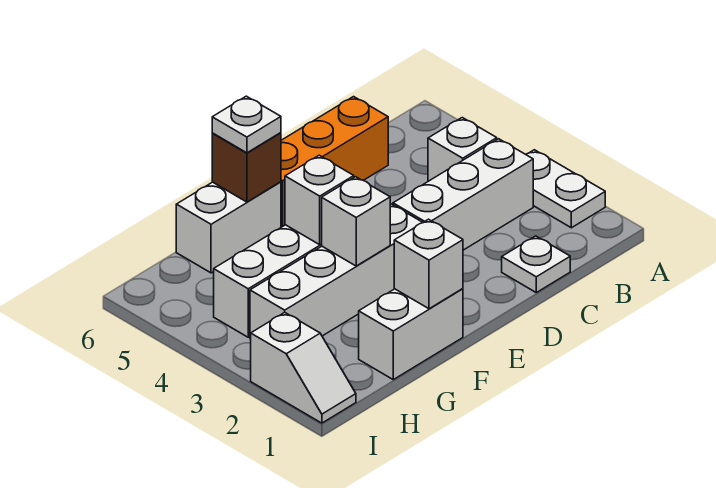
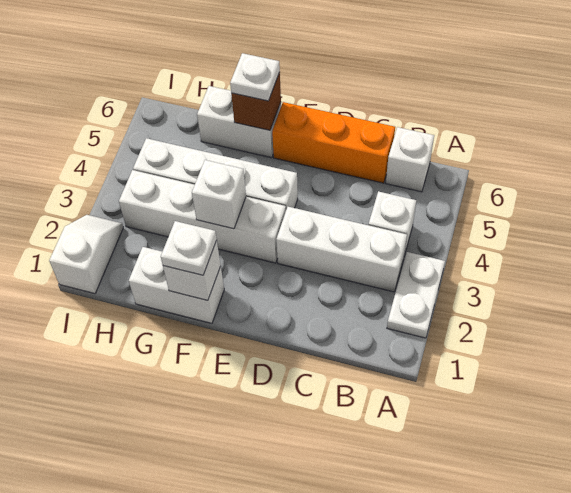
white plate C1 level 1 -> white plate F1 level 3
white brick F4 level 2 -> white brick B6 level 1
white slope I1:I2 level 1 top 2 -> white slope I1:I2 level 1 top 1

